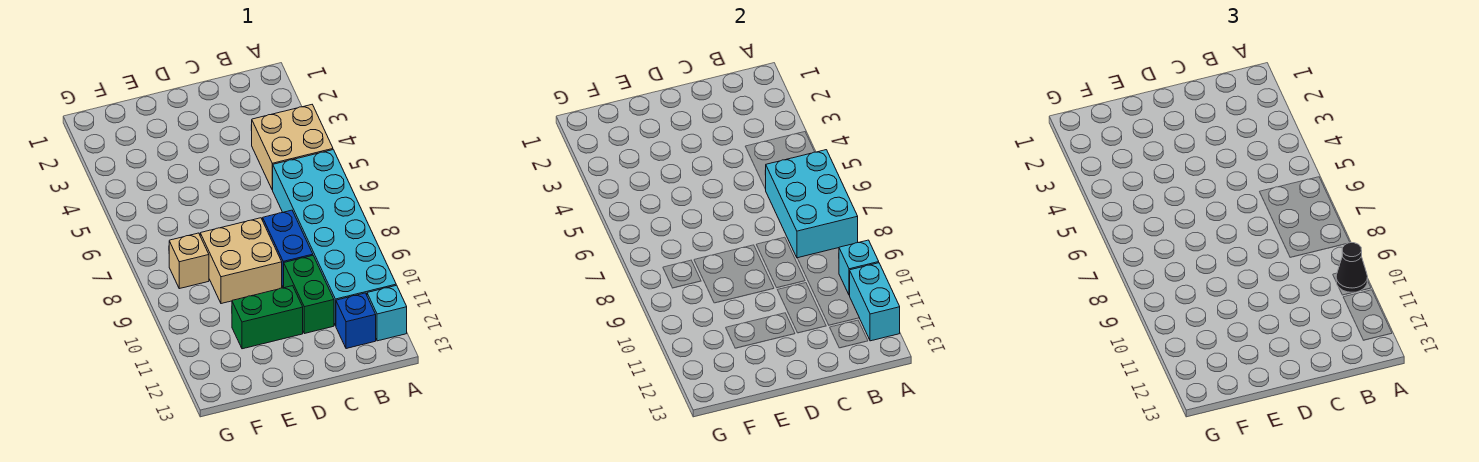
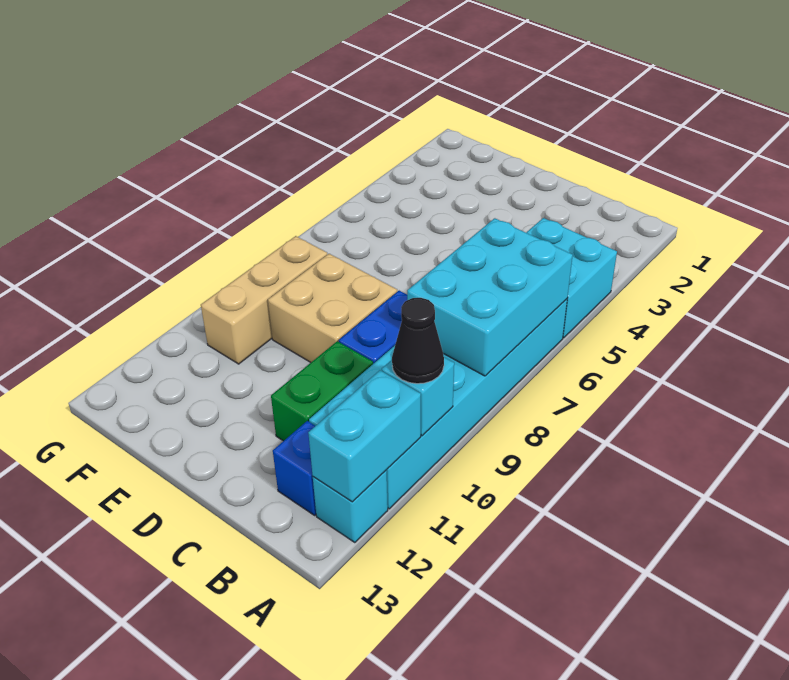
tan brick A4:B5 level 1 -> cyan brick A4:B5 level 1
green brick D11:E11 level 1 -> none
tan brick F8 level 1 -> tan brick F8:F10 level 1

